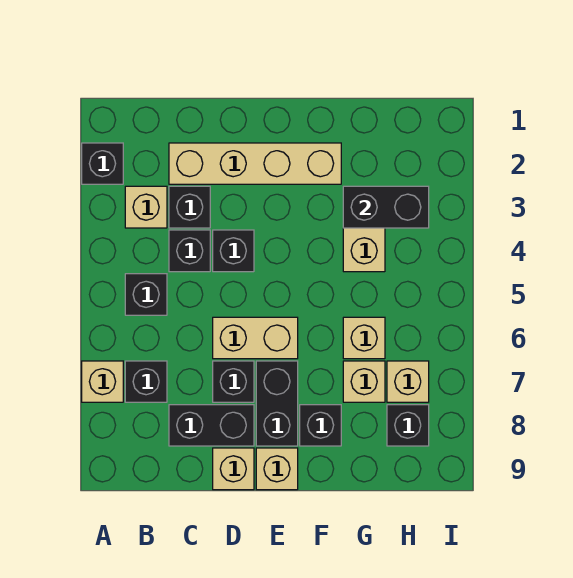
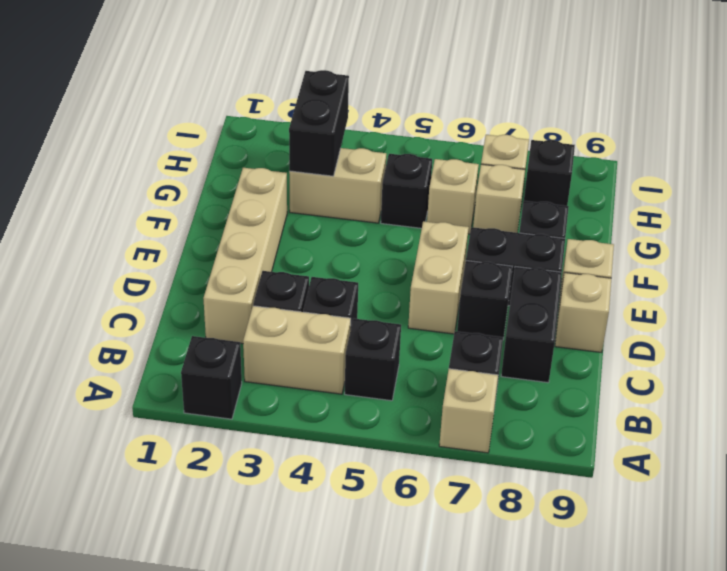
tan brick B3 level 1 -> tan brick B3:B4 level 1
black brick D4 level 1 -> black brick G5 level 1

